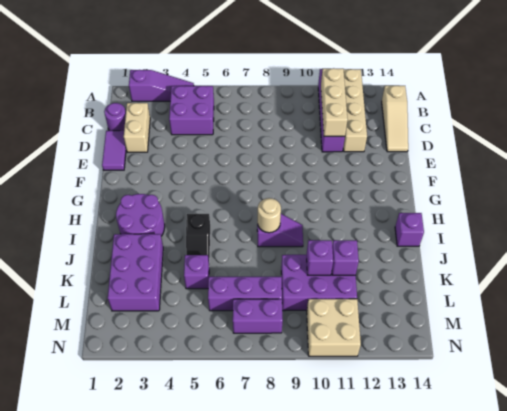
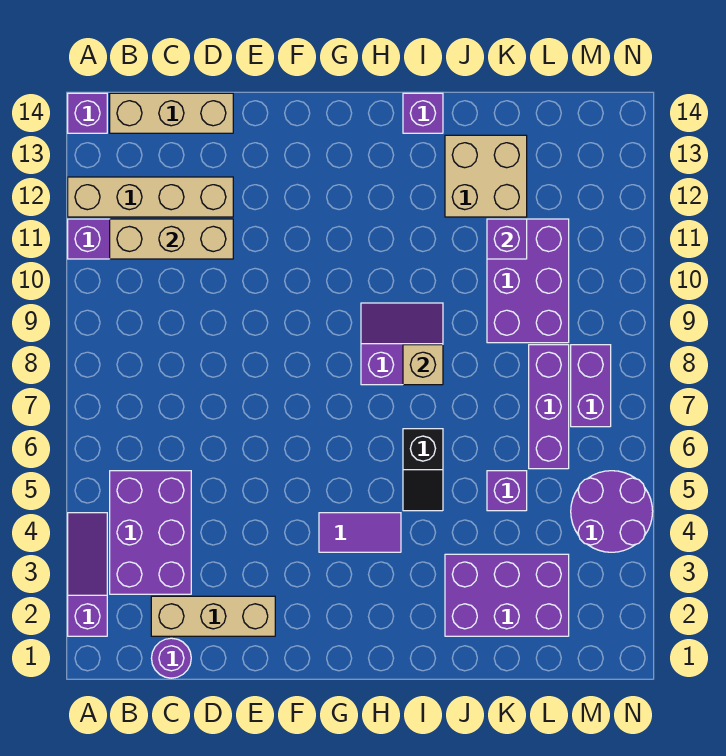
purple brick B4:C5 level 1 -> purple brick B3:C5 level 1
tan slope B14:D14 level 1 top B -> tan brick B14:D14 level 1
tan brick C2:D2 level 1 -> tan brick C2:E2 level 1
purple tile D1:E1 level 1 -> purple tile G4:H4 level 1
purple round brick H2:I3 level 1 -> purple round brick M4:N5 level 1
black slope I5:J5 level 1 top I -> black slope I5:I6 level 1 top 6
purple slope I8:I9 level 1 top 8 -> purple slope H8:I9 level 1 top 8
tan round brick I8 level 2 -> tan brick I8 level 2
purple brick K10 level 2 -> purple brick A14 level 1
tan brick M10:N11 level 1 -> tan brick J12:K13 level 1

